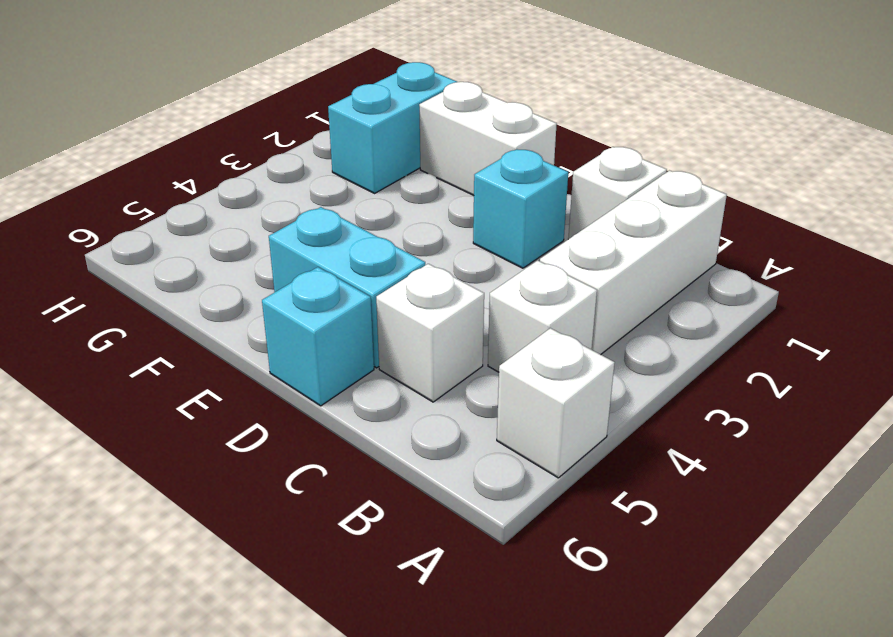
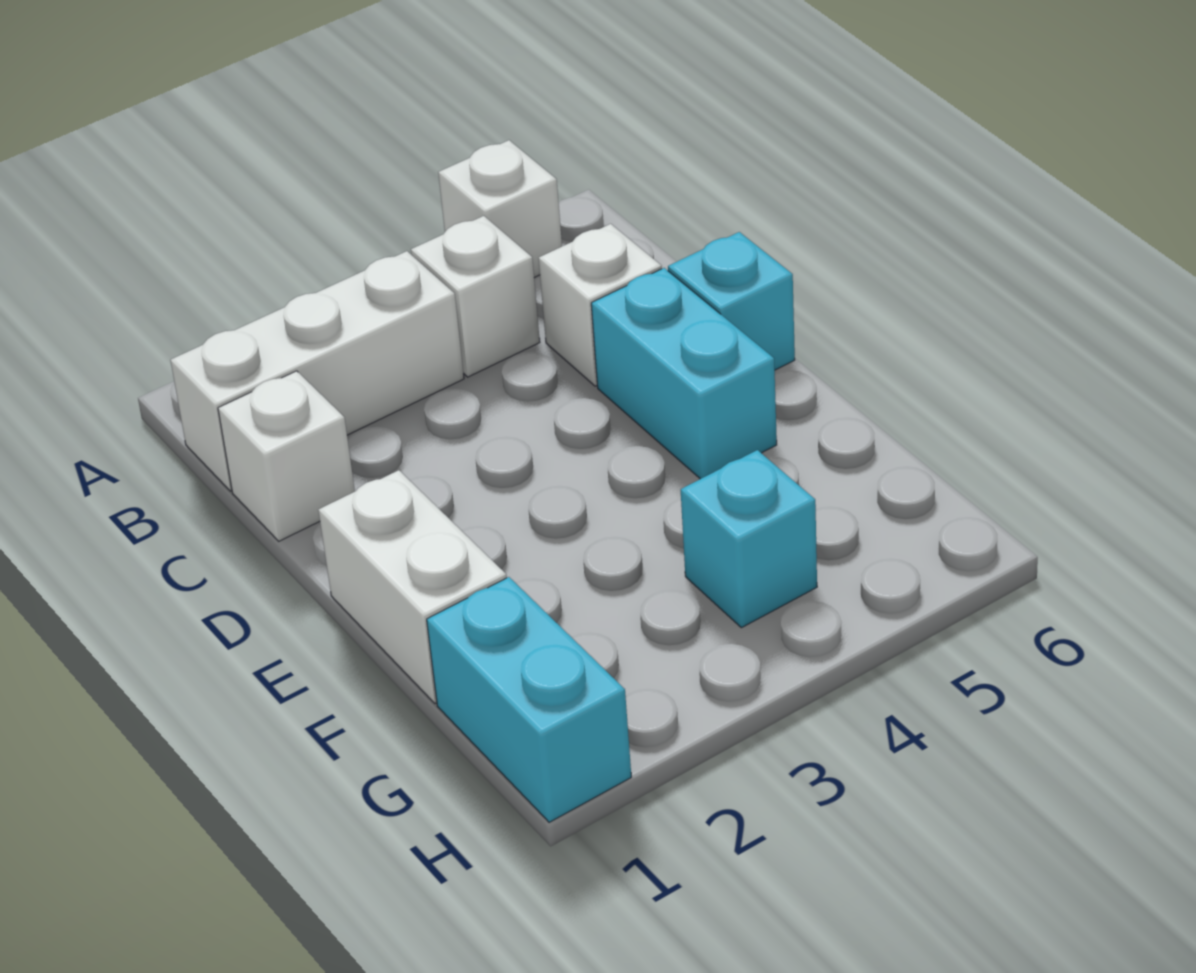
cyan brick D2 level 1 -> cyan brick G4 level 1
cyan brick G1:G2 level 1 -> cyan brick G1:H1 level 1

